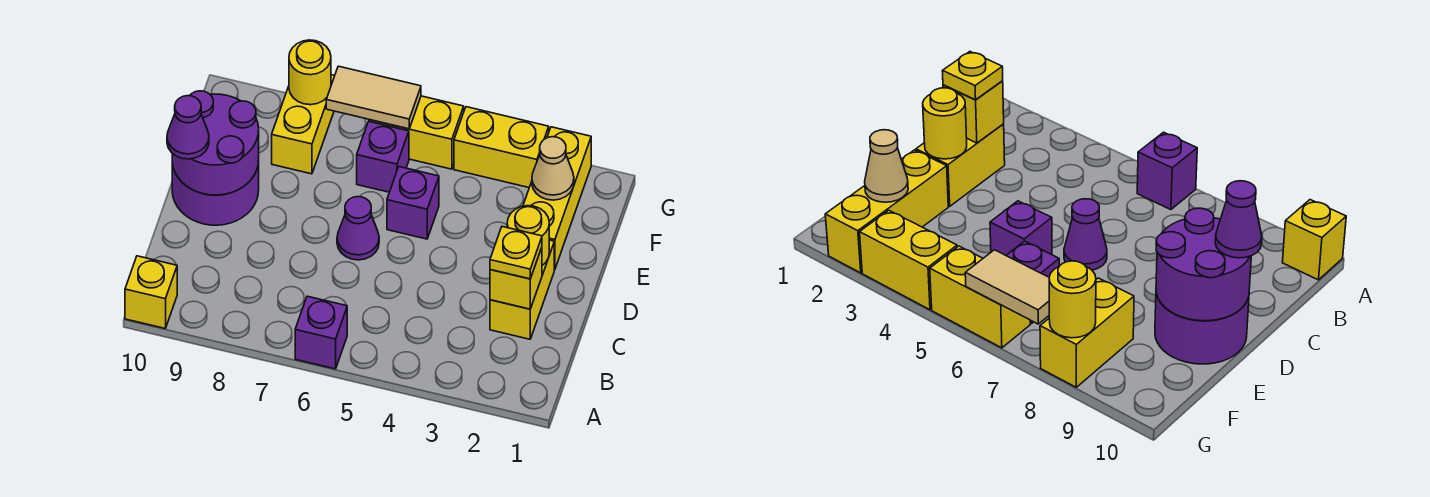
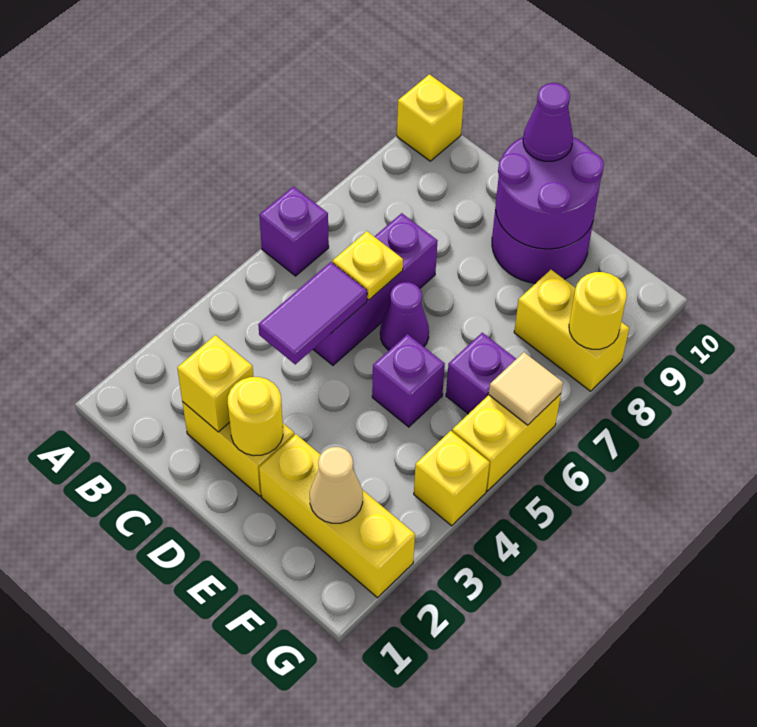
yellow plate C2 level 3 -> yellow plate C6 level 2
none -> purple tile C4:C5 level 2
none -> purple brick C5:C7 level 1
yellow brick G3:G4 level 1 -> yellow brick G4 level 1
tan tile G6:G7 level 2 -> tan tile G6 level 2

